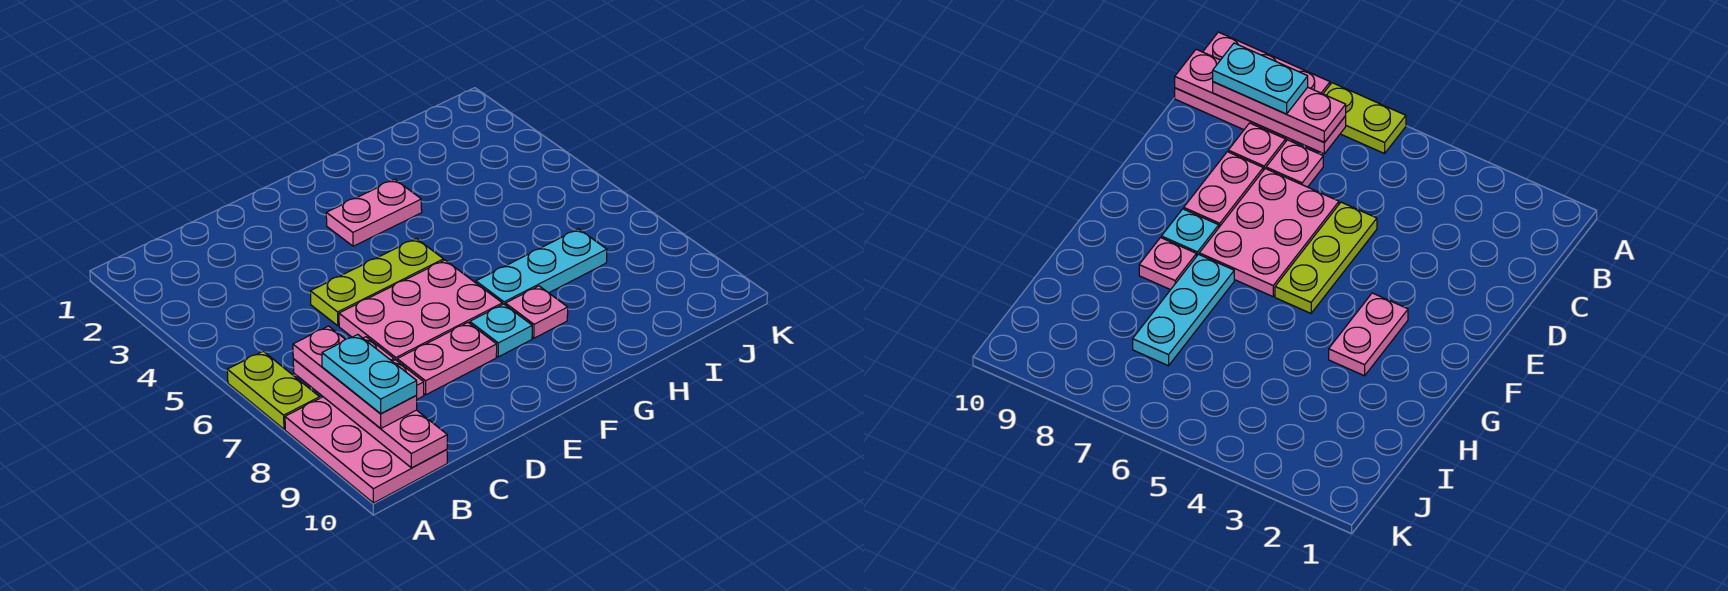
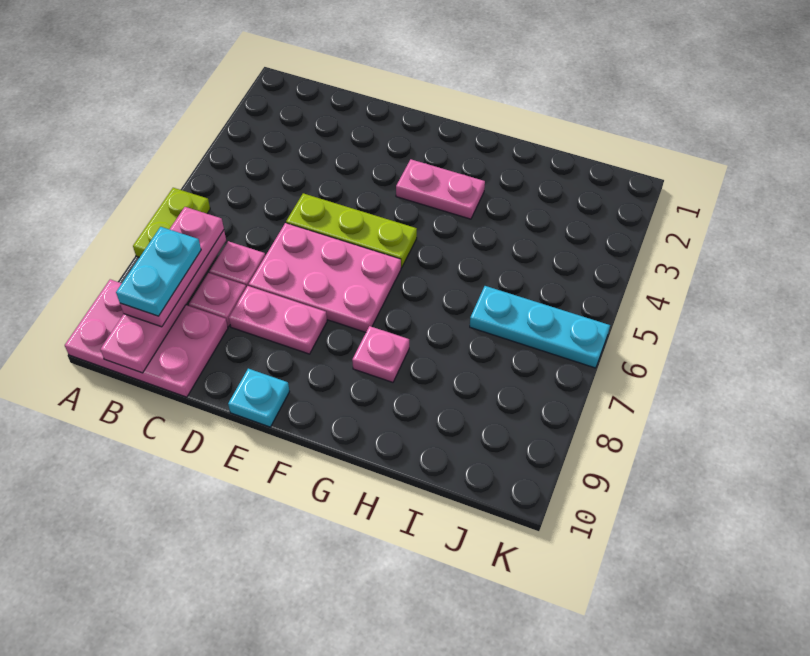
pink plate A8:B10 level 1 -> pink plate A9:C10 level 1
cyan plate F8 level 1 -> cyan plate E10 level 1
cyan plate G7:I7 level 1 -> cyan plate I6:K6 level 1

